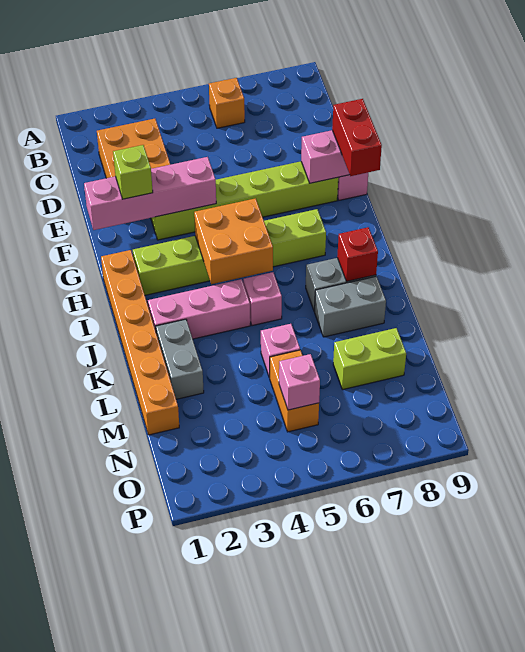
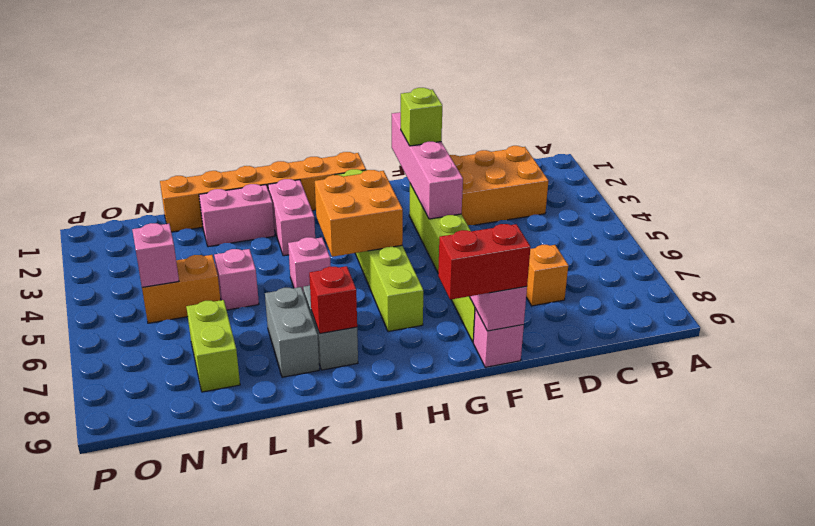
orange brick B6 level 1 -> orange brick D7 level 1
pink brick J2:J4 level 1 -> pink brick J2:J3 level 1
grey brick K2:L2 level 1 -> pink brick K2:L2 level 1

